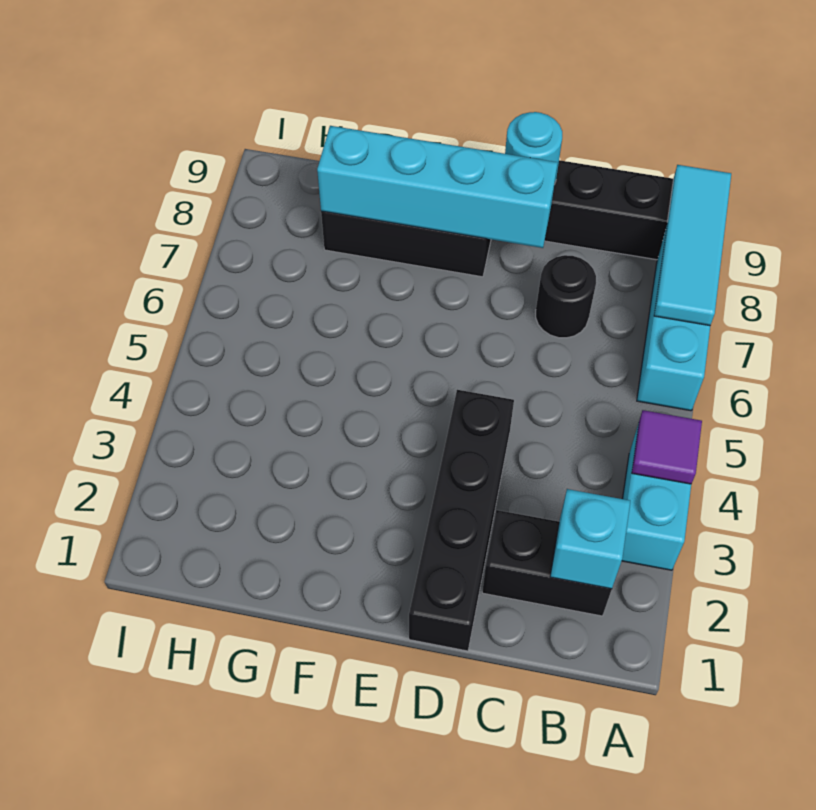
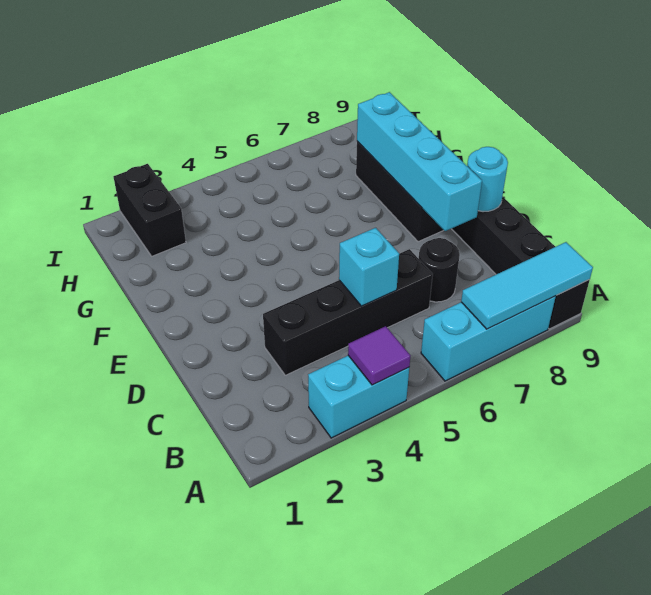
black brick B2:C2 level 1 -> black brick H2:I2 level 1
cyan brick B2 level 2 -> cyan brick C5 level 2
black brick D1:D4 level 1 -> black brick C3:C6 level 1

